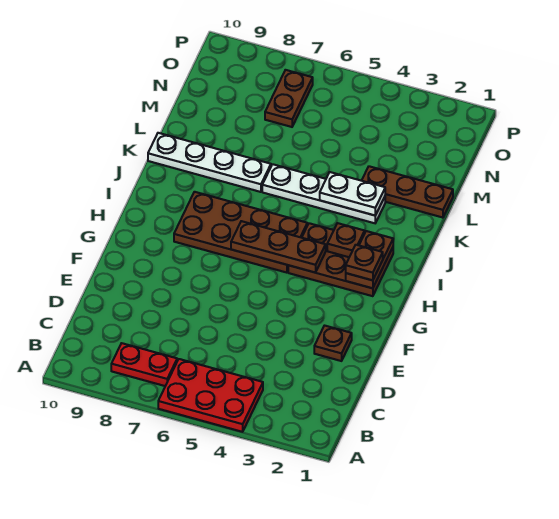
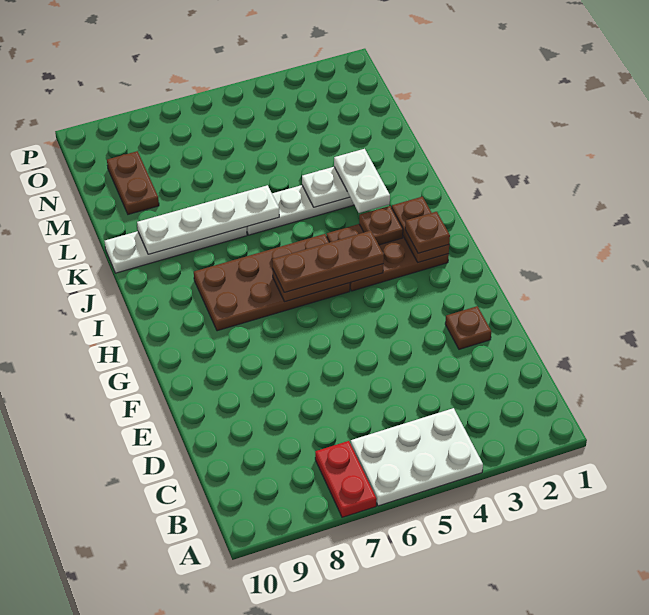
red plate A4:B6 level 1 -> white plate A4:B6 level 1
red plate B7:B8 level 1 -> red plate A7:B7 level 1
none -> white plate J3:K3 level 3
none -> white plate K6:K9 level 2
brown plate L1:L3 level 1 -> brown plate H4:H6 level 3
brown plate N7:O7 level 1 -> brown plate M9:N9 level 1

